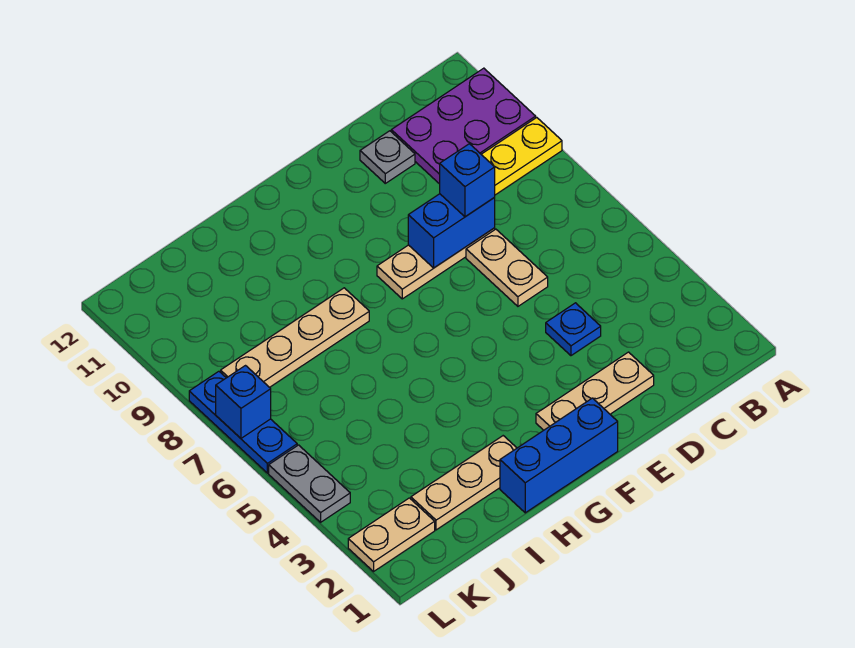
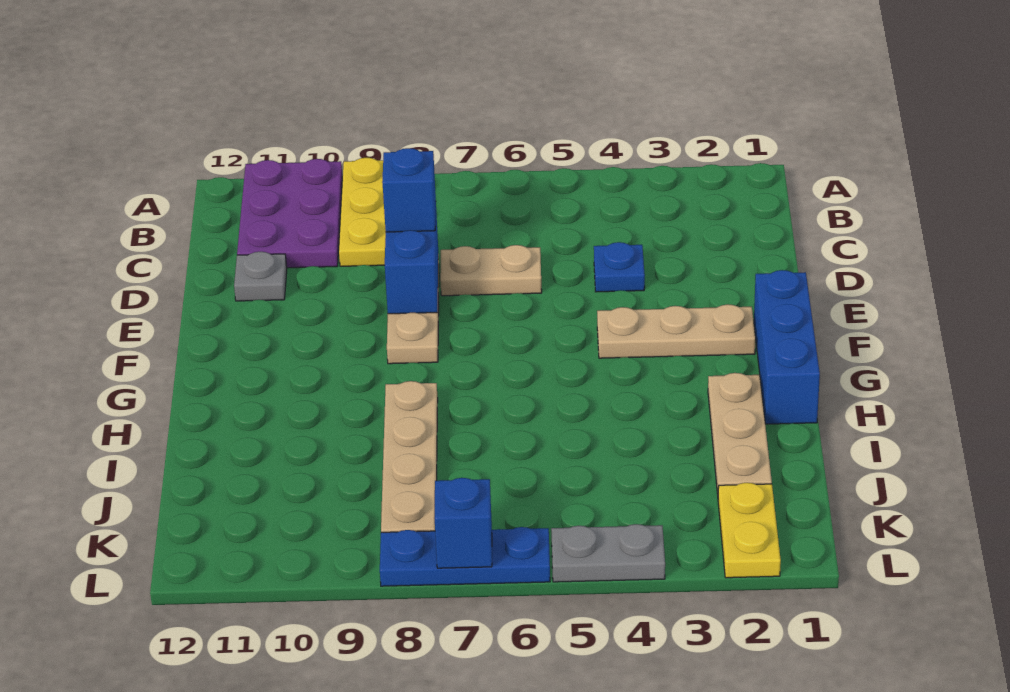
tan plate D2:F2 level 1 -> tan plate F2:F4 level 1
tan plate K2:L2 level 1 -> yellow plate K2:L2 level 1

